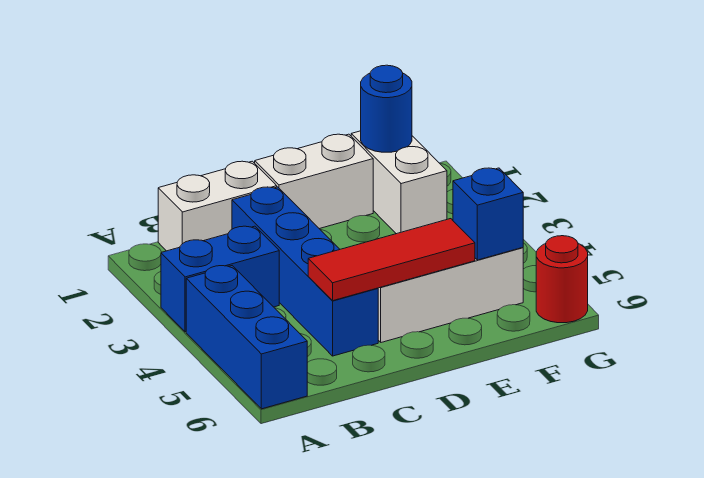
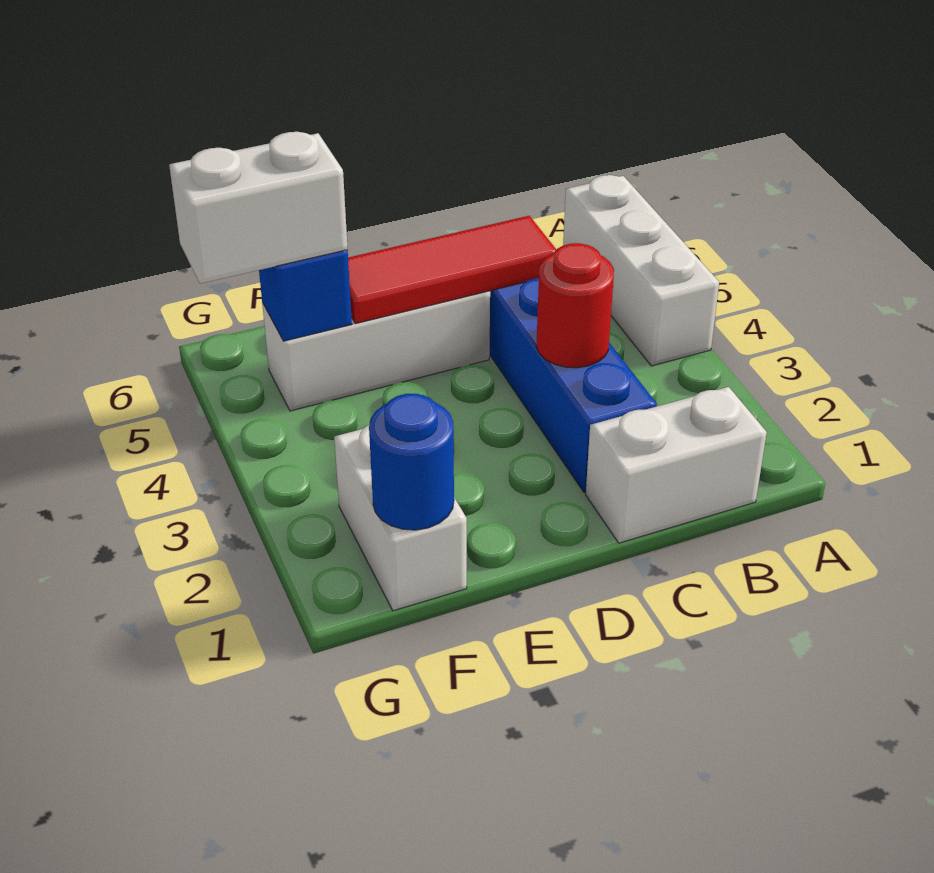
blue brick A3:B3 level 1 -> none
blue brick A4:A6 level 1 -> white brick A4:A6 level 1
white brick D1:E1 level 1 -> white brick F5:G5 level 3
red round brick G6 level 1 -> red round brick C3 level 2

